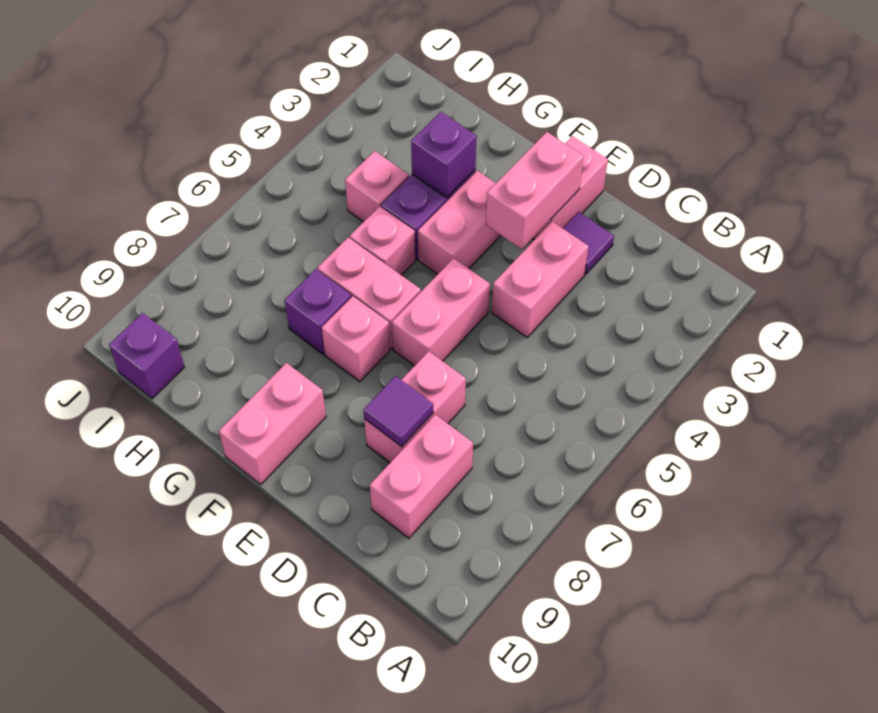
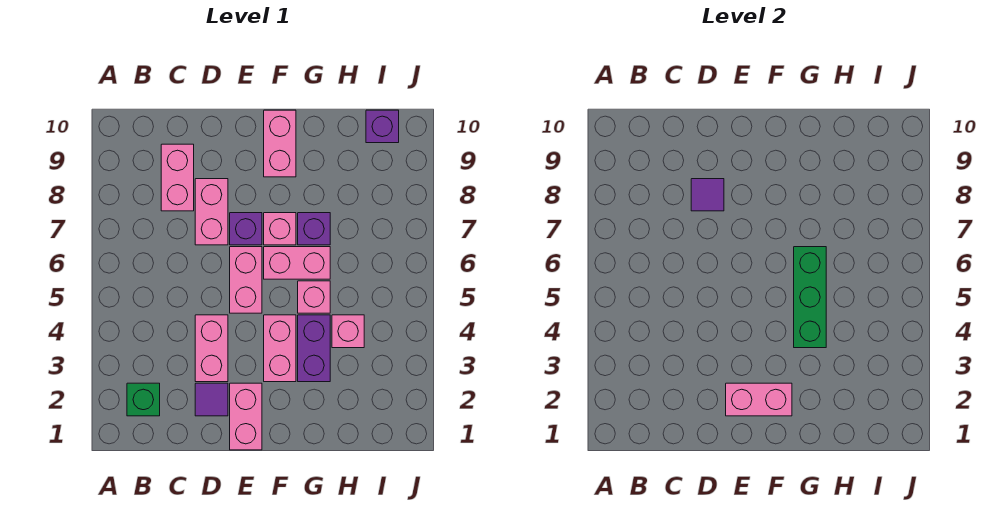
none -> green brick B2 level 1
pink brick E2:E3 level 2 -> pink brick E2:F2 level 2
purple brick G3 level 2 -> purple brick E7 level 1
none -> green brick G4:G6 level 2

